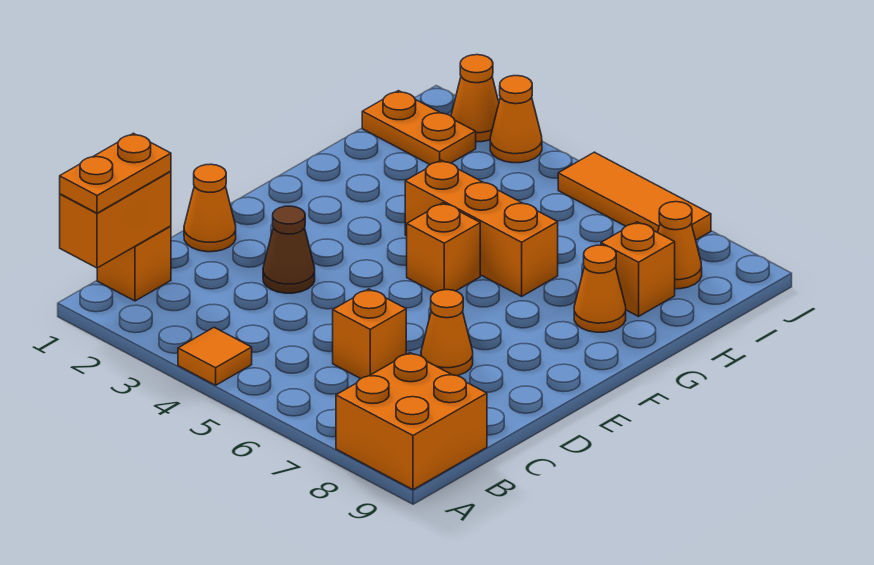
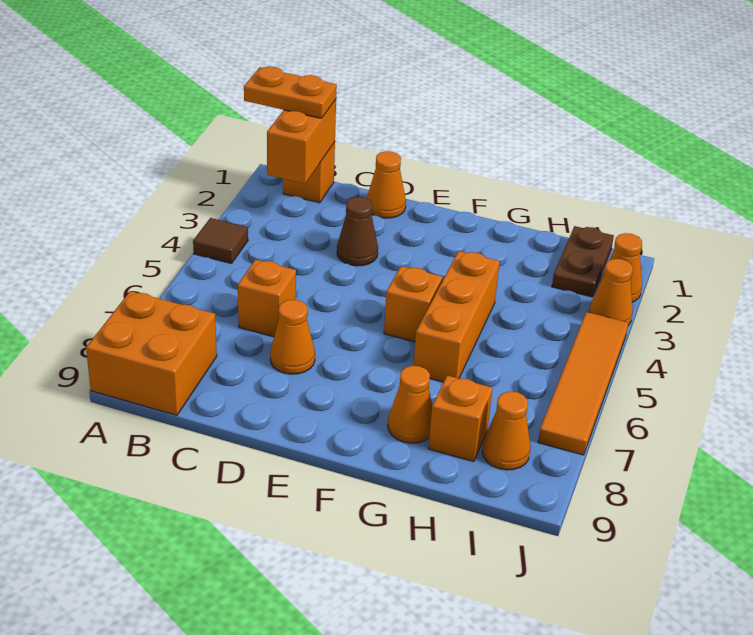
orange brick A1:B1 level 2 -> orange brick B1:B2 level 2
orange tile A4 level 1 -> brown tile A4 level 1
orange plate I1:I2 level 1 -> brown plate I1:I2 level 1
orange tile J5:J7 level 1 -> orange tile J4:J7 level 1

